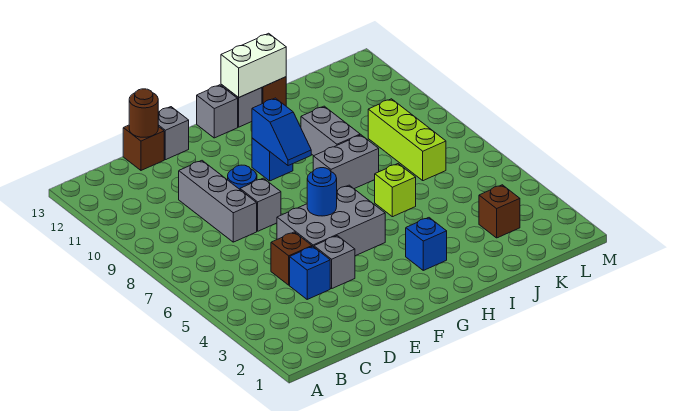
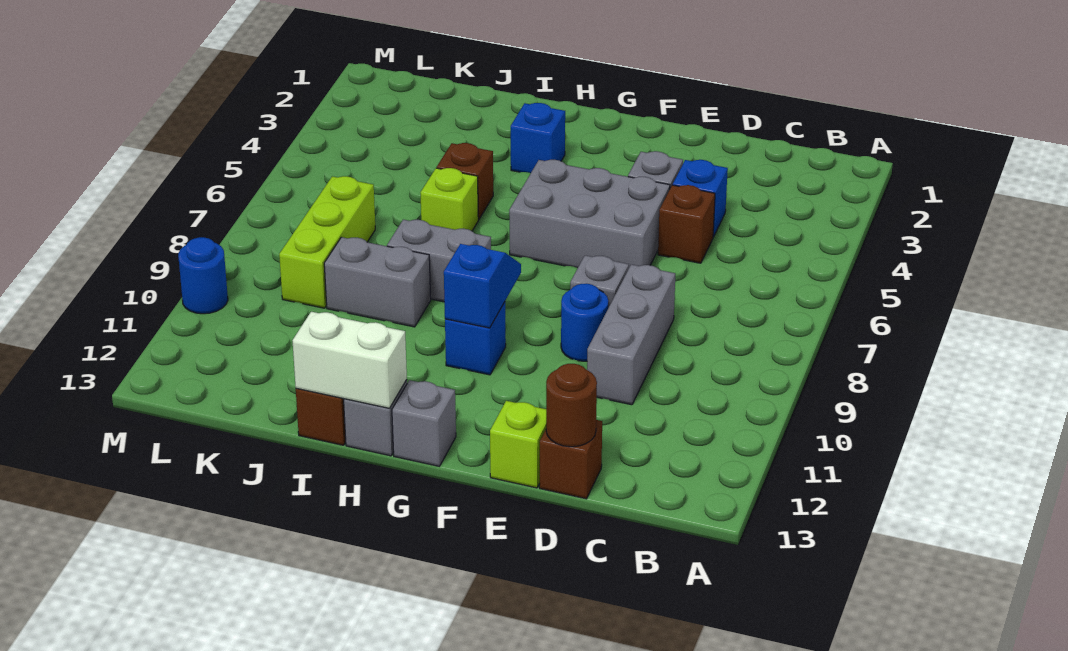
grey brick E13 level 1 -> lime brick E13 level 1
blue round brick F6 level 2 -> blue round brick M10 level 1
grey brick I9:I10 level 1 -> grey brick I9:J9 level 1
brown brick K3 level 1 -> brown brick I5 level 1

